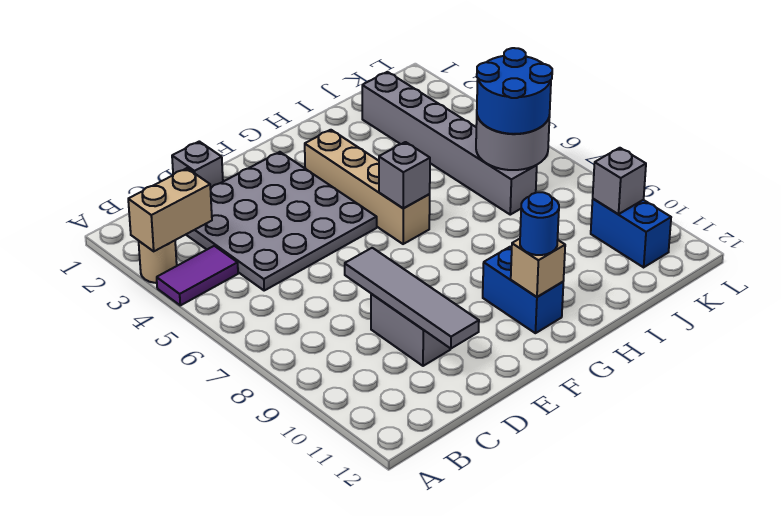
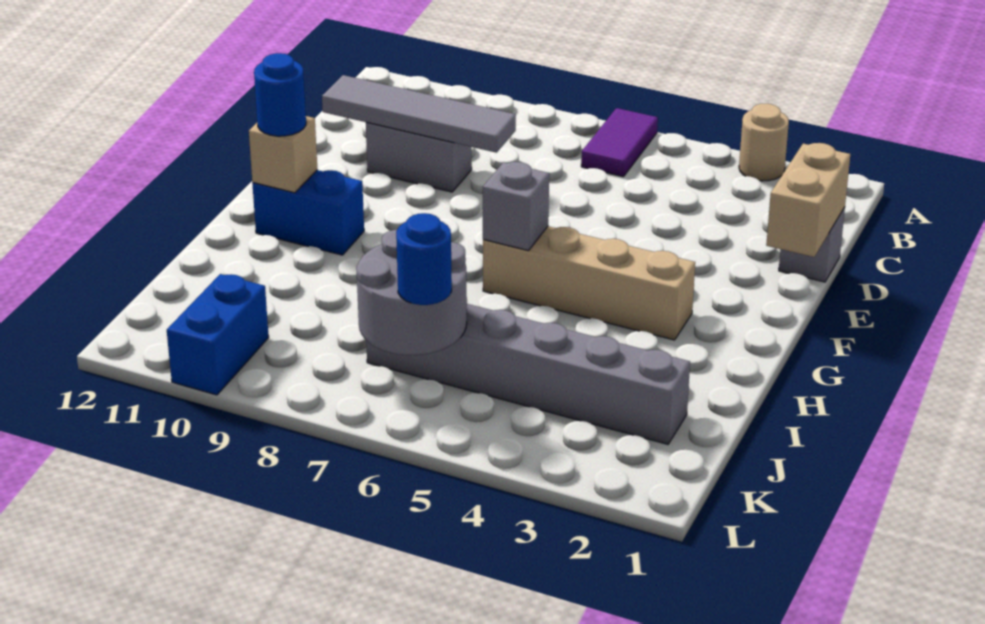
tan brick A3:B3 level 2 -> tan brick D1:E1 level 2
purple tile A4:B4 level 1 -> purple tile A6:B6 level 1
grey plate C2:F5 level 1 -> none
blue round brick J6:K7 level 3 -> blue round brick K6 level 3
blue brick K10:K11 level 1 -> blue brick K10:L10 level 1
grey brick K10 level 2 -> none

